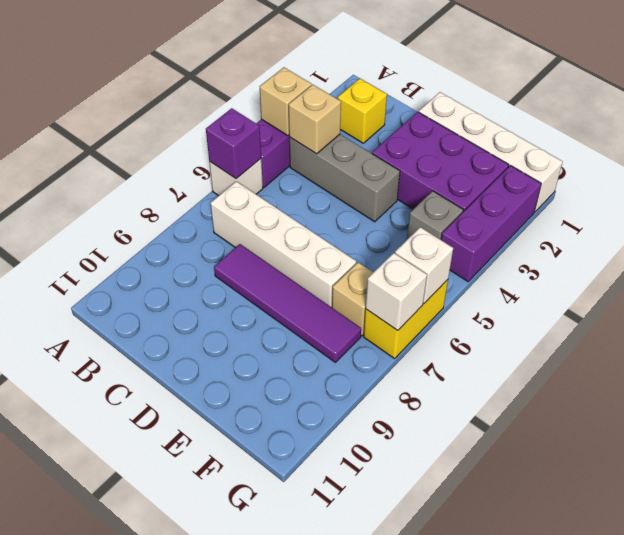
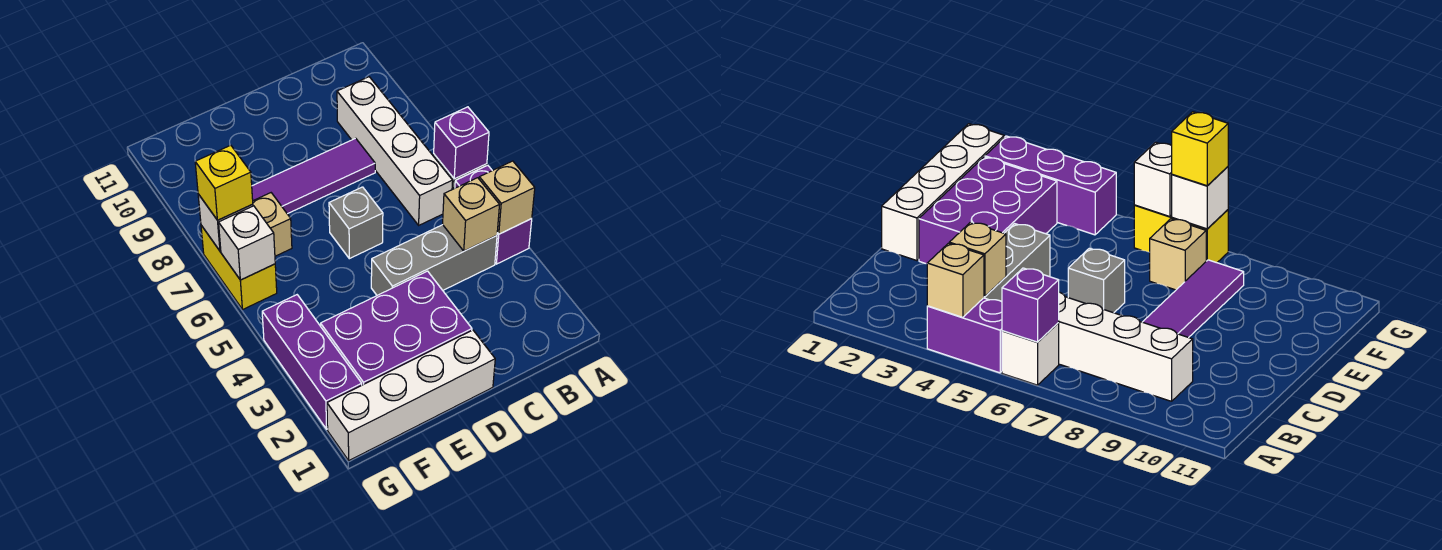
yellow brick B2 level 1 -> yellow brick G7 level 3
white brick B7:E7 level 1 -> white brick B6:B9 level 1
grey brick F4 level 1 -> grey brick D6 level 1

